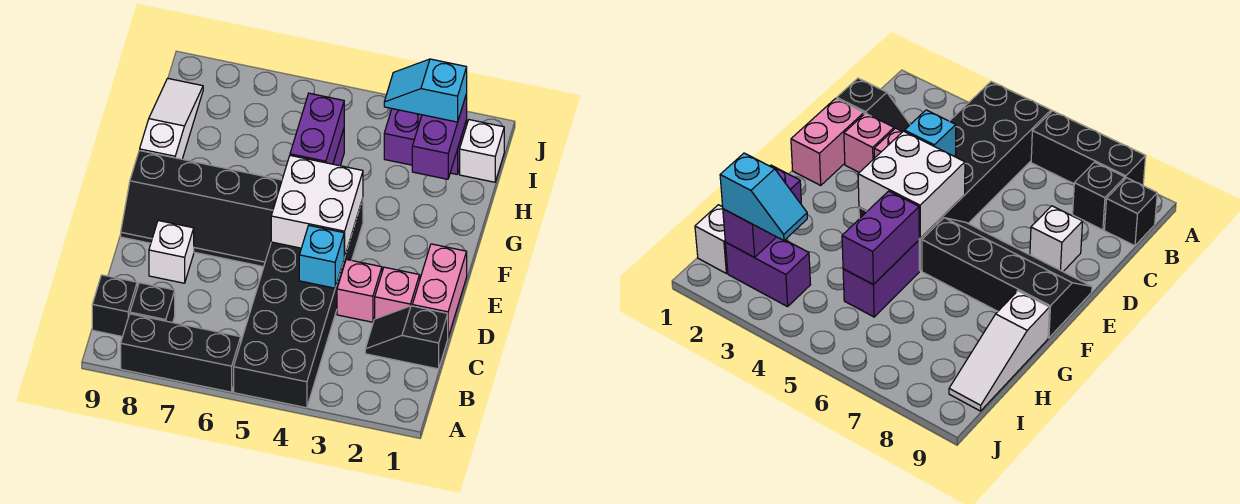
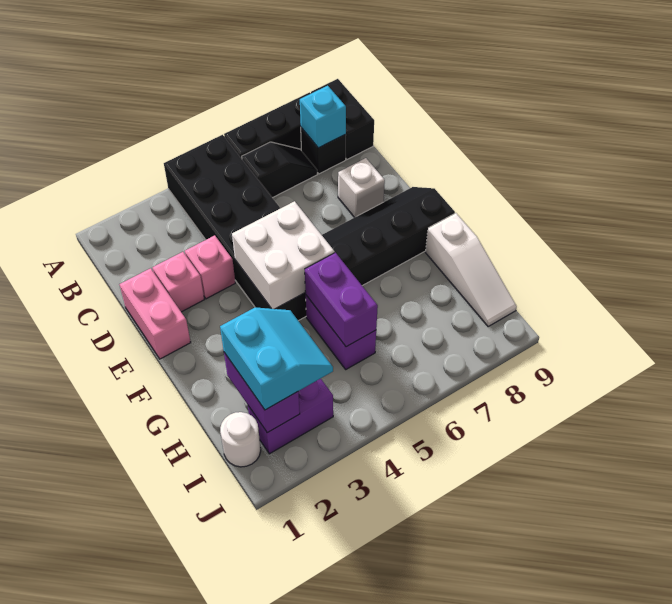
black brick B9 level 1 -> black brick A9:B9 level 1
black slope C1:C2 level 1 top 1 -> black slope B6:B7 level 1 top 6
cyan brick D4 level 2 -> cyan brick B8 level 2
white brick I1 level 1 -> white round brick I1 level 1
cyan slope I2:I3 level 3 top 2 -> cyan slope H2:I3 level 3 top 2

